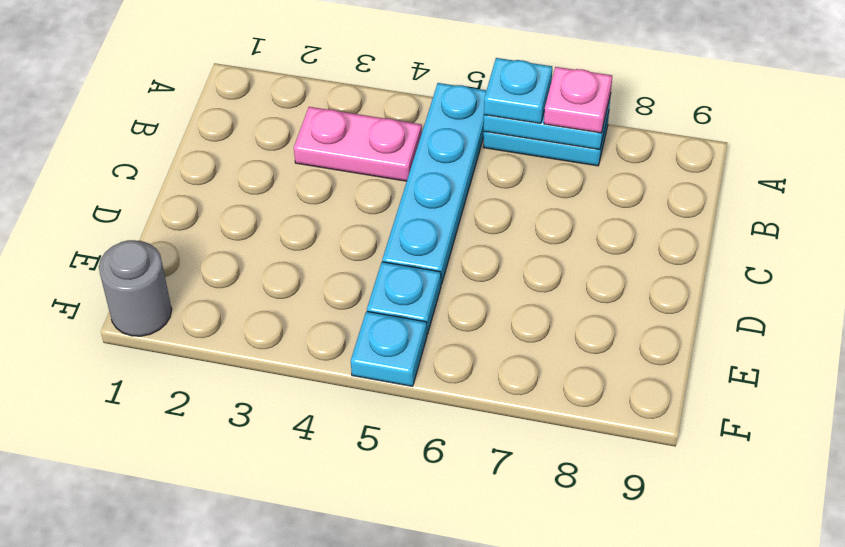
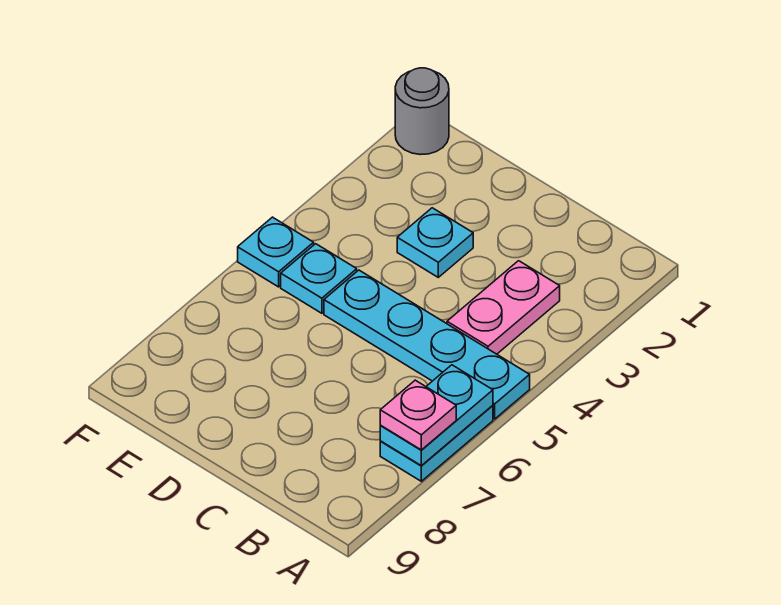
cyan plate A6 level 3 -> cyan plate D3 level 1

